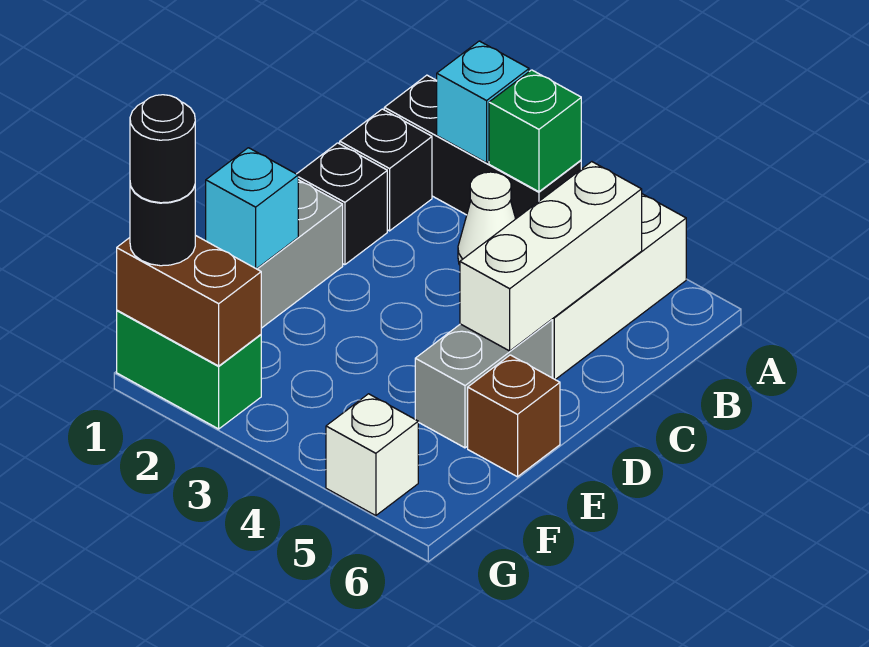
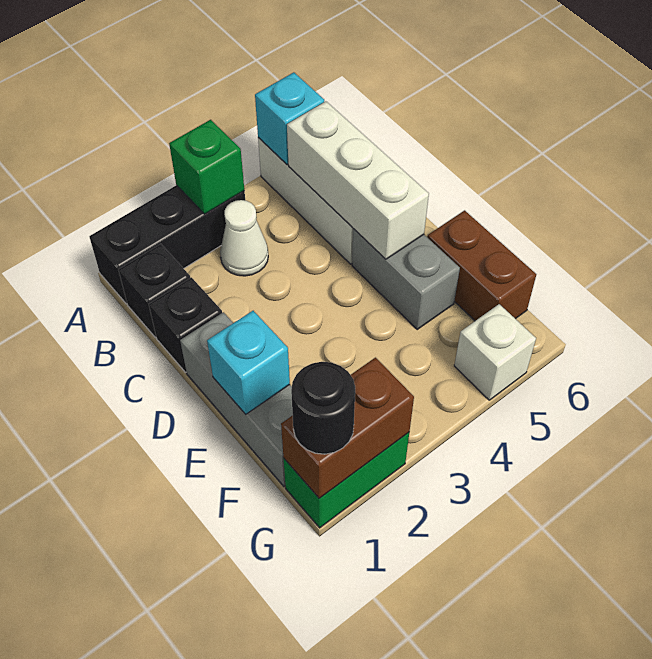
cyan brick A2 level 2 -> cyan brick A5 level 2
brown brick E6 level 1 -> brown brick E6:F6 level 1
black round brick G1 level 4 -> none

